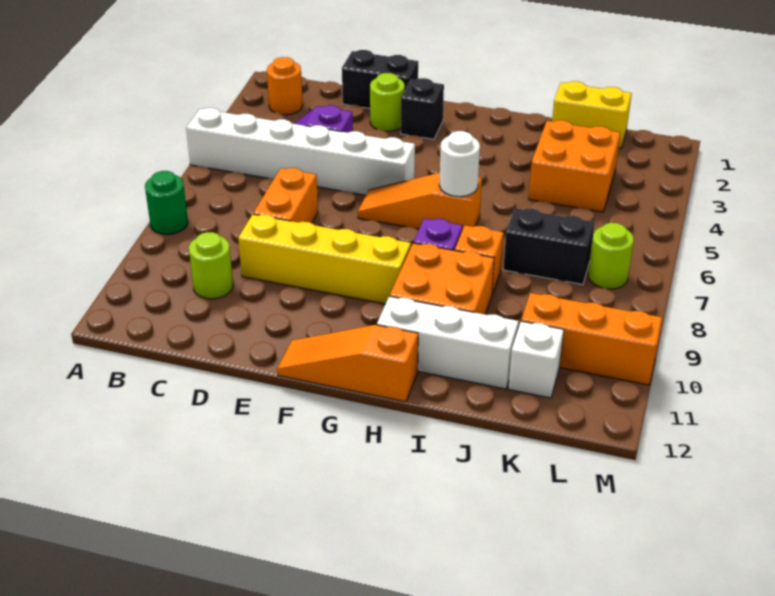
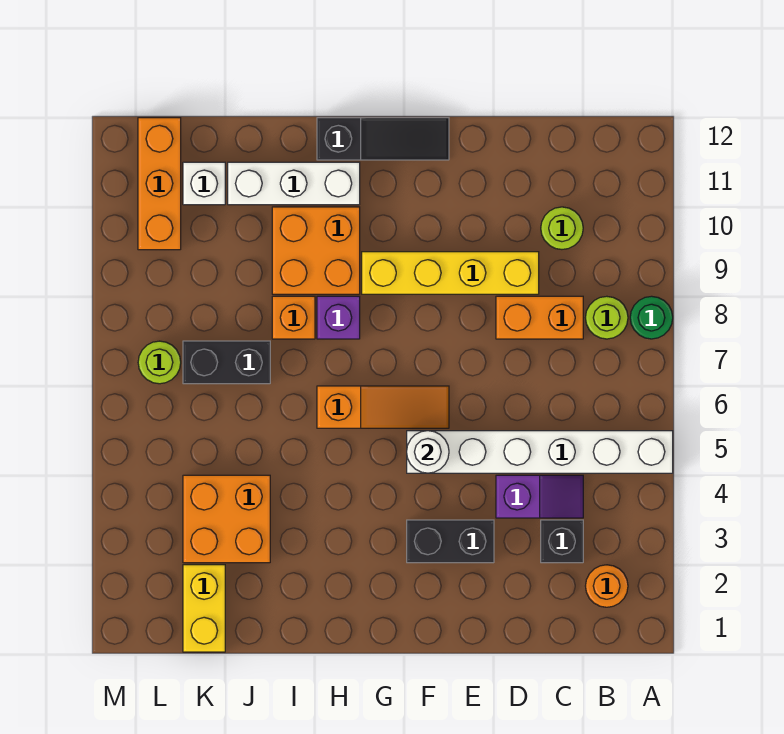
black brick D1:E1 level 1 -> black brick E3:F3 level 1
orange brick D7:D8 level 1 -> orange brick C8:D8 level 1
lime round brick E2 level 1 -> lime round brick B8 level 1
black brick F2 level 1 -> black brick C3 level 1
orange slope F12:H12 level 1 top H -> black slope F12:H12 level 1 top H
white round brick H6 level 2 -> white round brick F5 level 2
yellow brick J1:K1 level 1 -> yellow brick K1:K2 level 1
orange brick K10:M10 level 1 -> orange brick L10:L12 level 1

